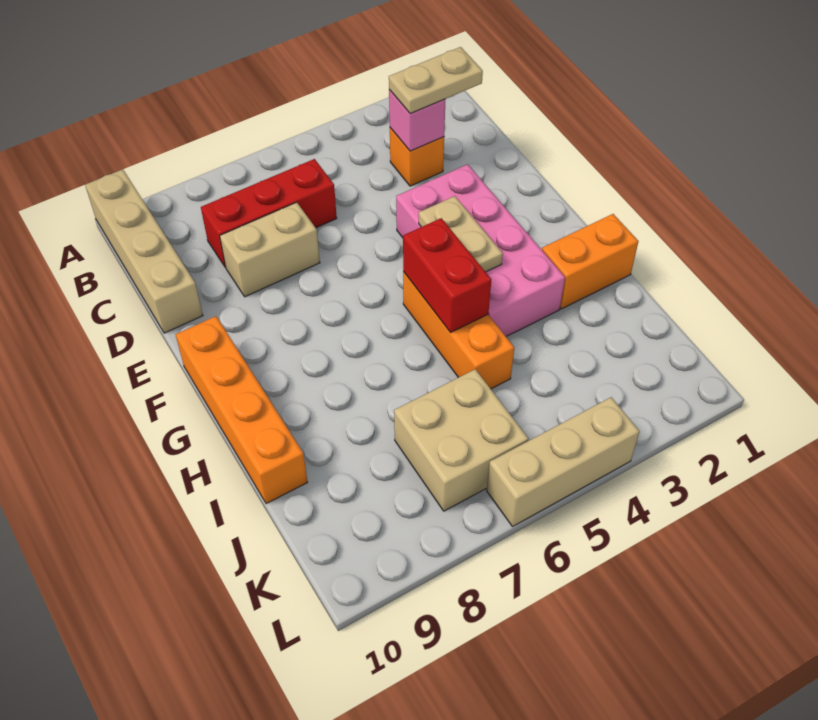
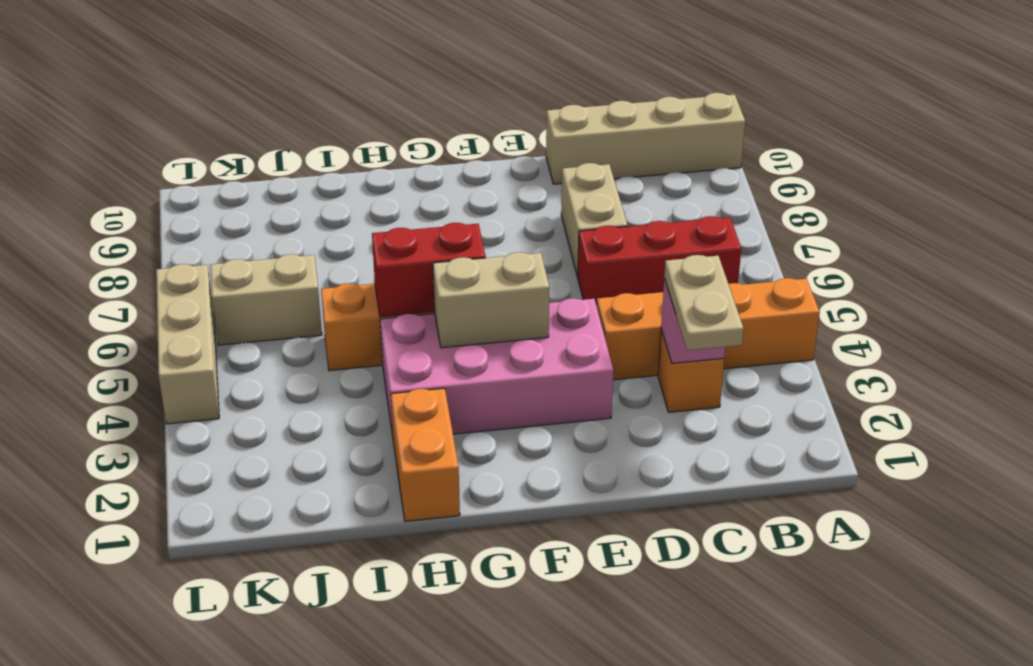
red brick C6:C8 level 1 -> red brick B6:D6 level 1
tan plate F4:G4 level 2 -> tan brick F4:G4 level 2
orange brick F10:I10 level 1 -> orange brick A4:D4 level 1
tan brick J6:K7 level 1 -> tan brick J6:K6 level 1

